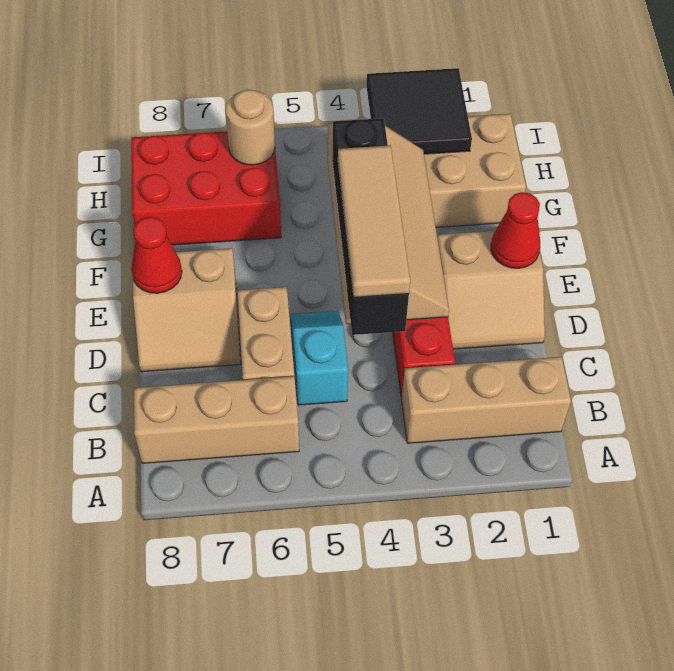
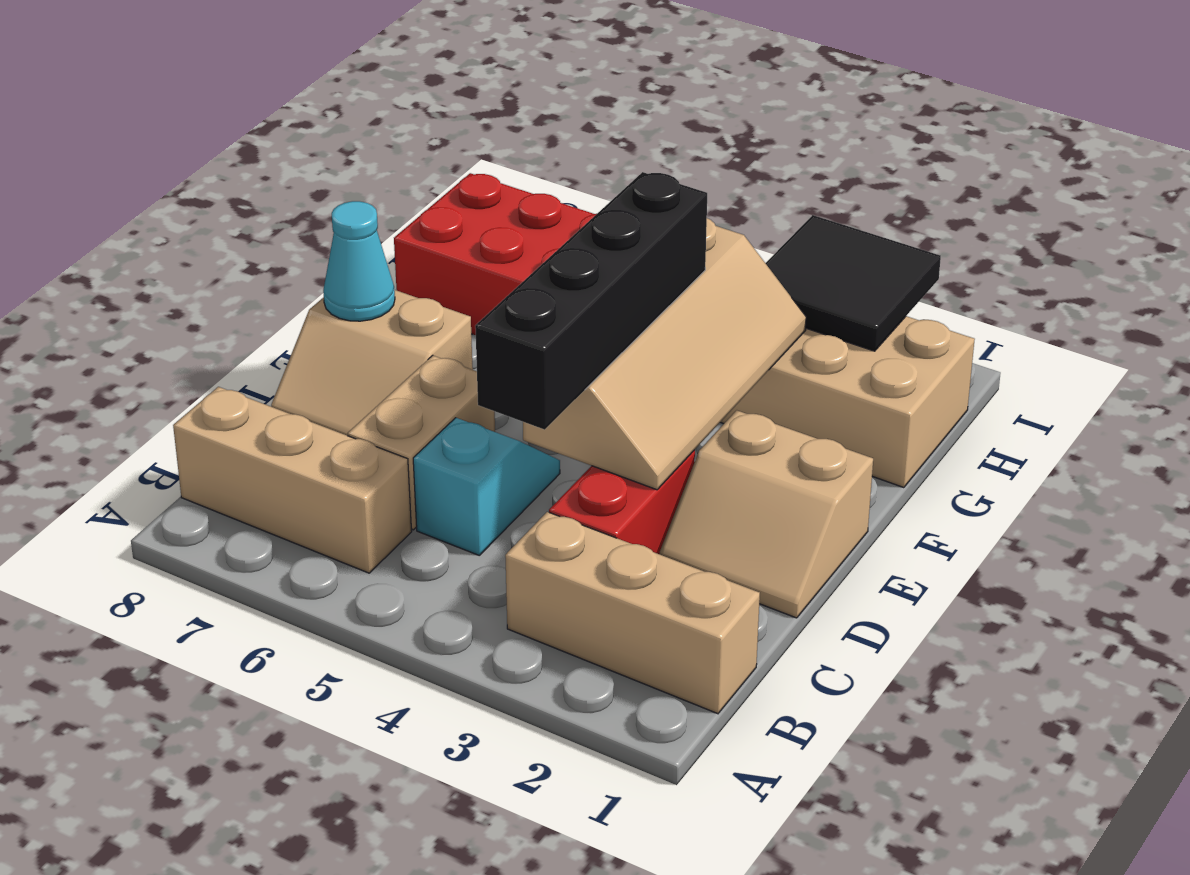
tan tile C4:E4 level 4 -> none
red cone E1 level 2 -> none
red cone E8 level 2 -> cyan cone E8 level 2
tan round brick H6 level 2 -> none

